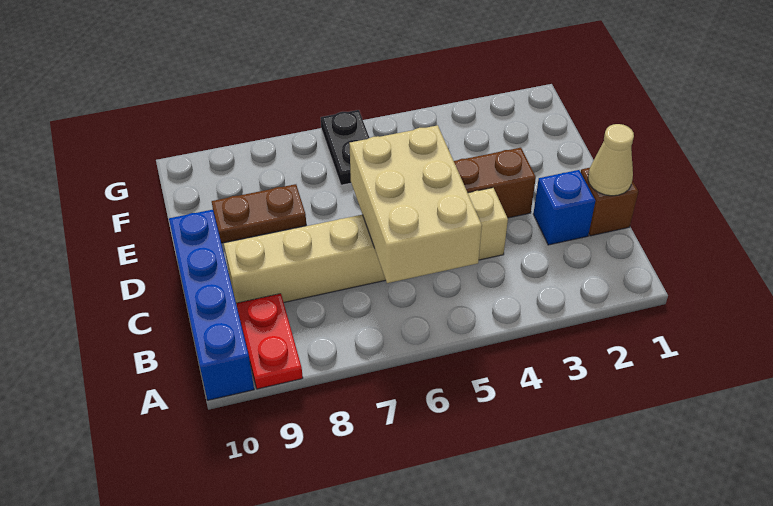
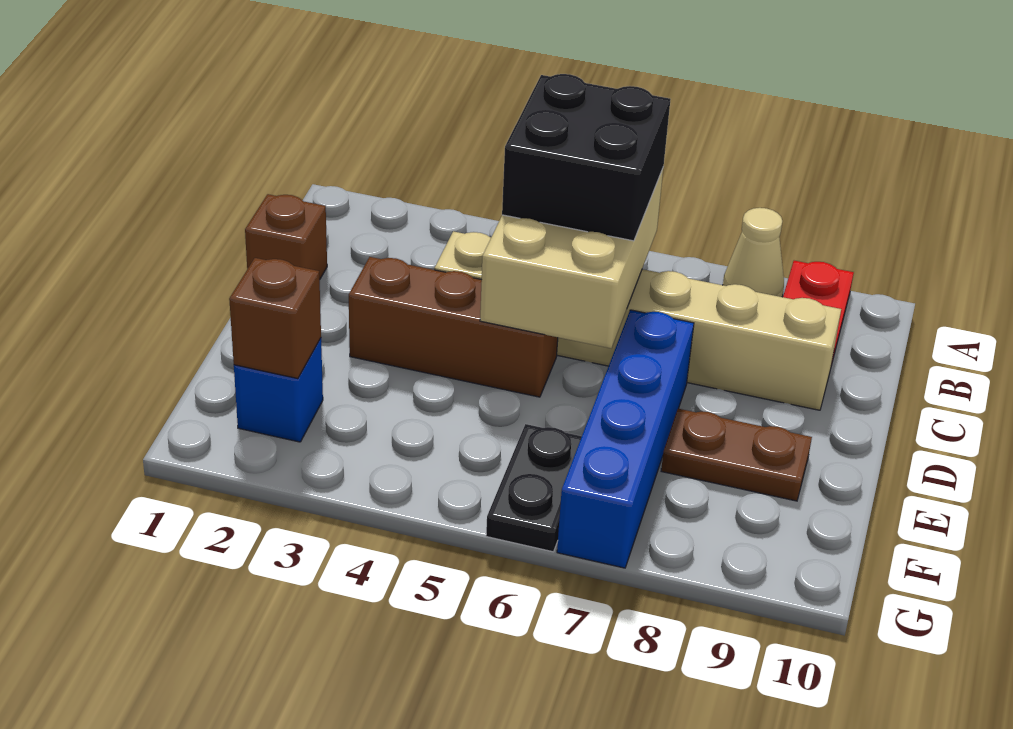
blue brick A10:D10 level 1 -> blue brick D7:G7 level 1
none -> black brick B5:C6 level 3
tan cone C1 level 2 -> tan cone A8 level 1
blue brick C2 level 1 -> blue brick F2 level 1
none -> brown brick F2 level 2

